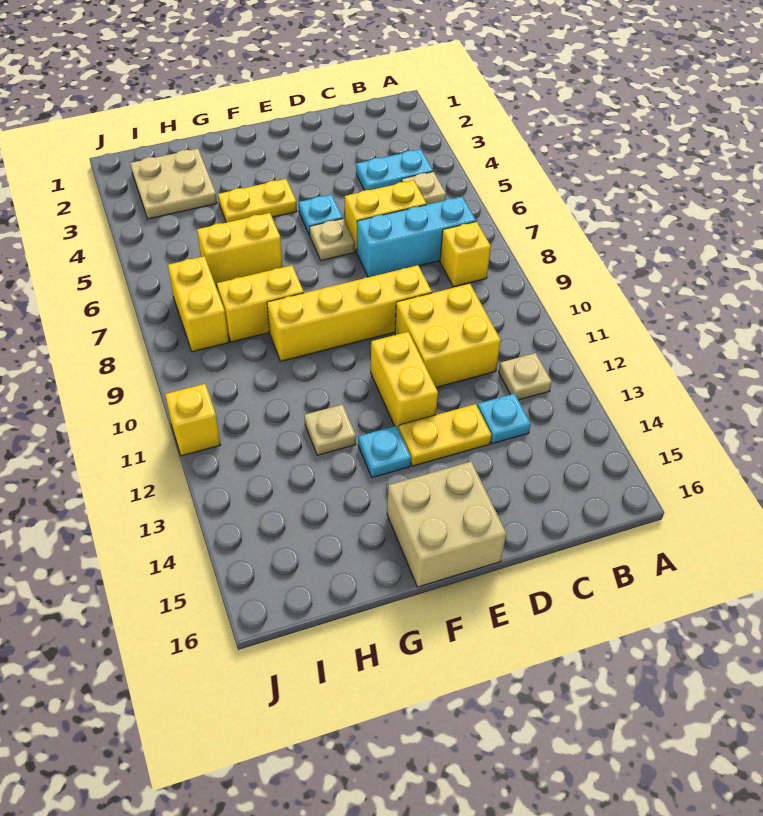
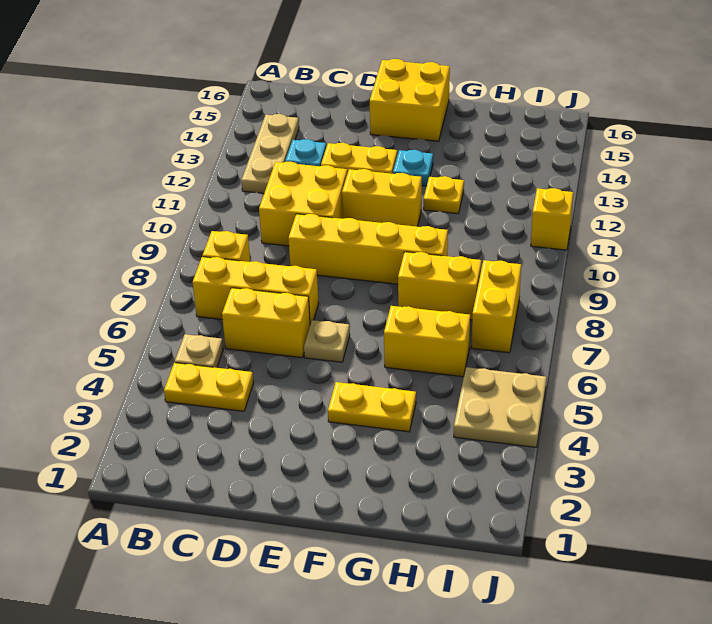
cyan plate B4:C4 level 1 -> yellow plate B4:C4 level 1
cyan brick B7:D7 level 1 -> yellow brick B7:D7 level 1
tan plate B12 level 1 -> tan plate B12:B14 level 1
cyan plate E5 level 1 -> none
yellow brick E11:E12 level 1 -> yellow brick E11:F11 level 1
tan brick E15:F16 level 1 -> yellow brick E15:F16 level 1
tan plate G12 level 1 -> yellow plate G12 level 1
tan plate H2:I3 level 1 -> tan plate I4:J5 level 1

